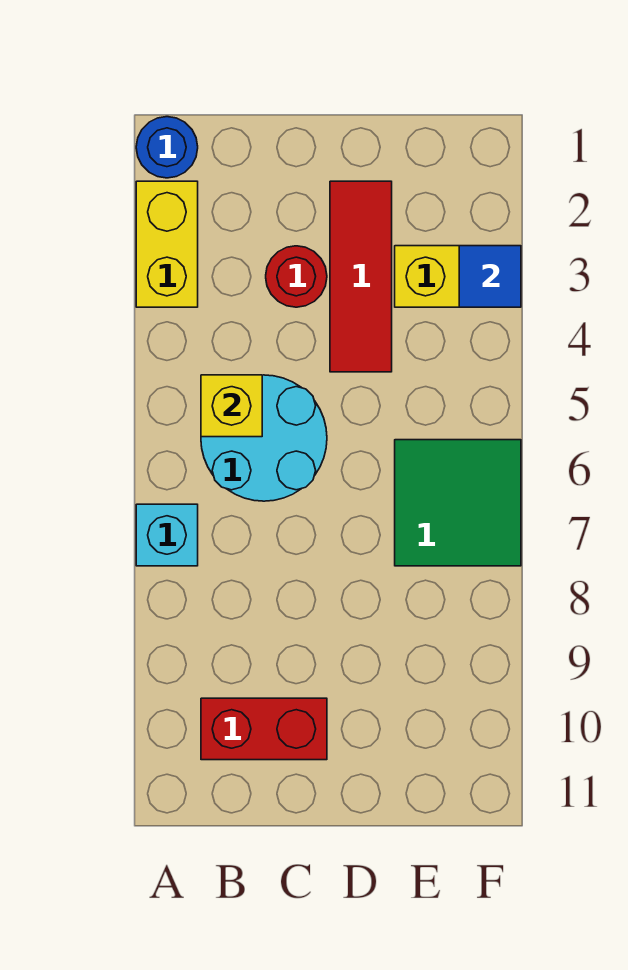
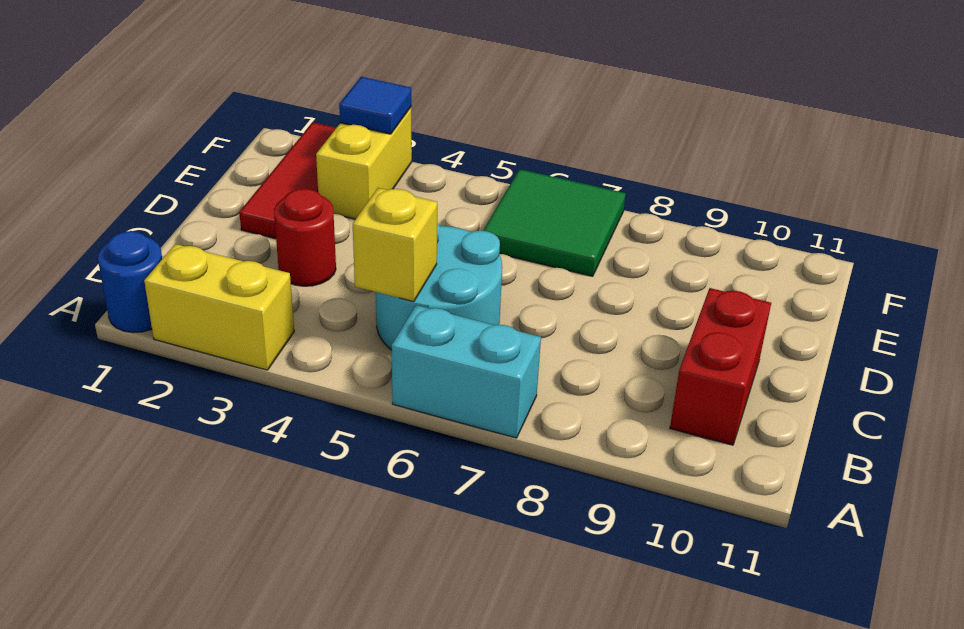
cyan brick A7 level 1 -> cyan brick A6:A7 level 1
red tile D2:D4 level 1 -> red tile D2:F2 level 1

